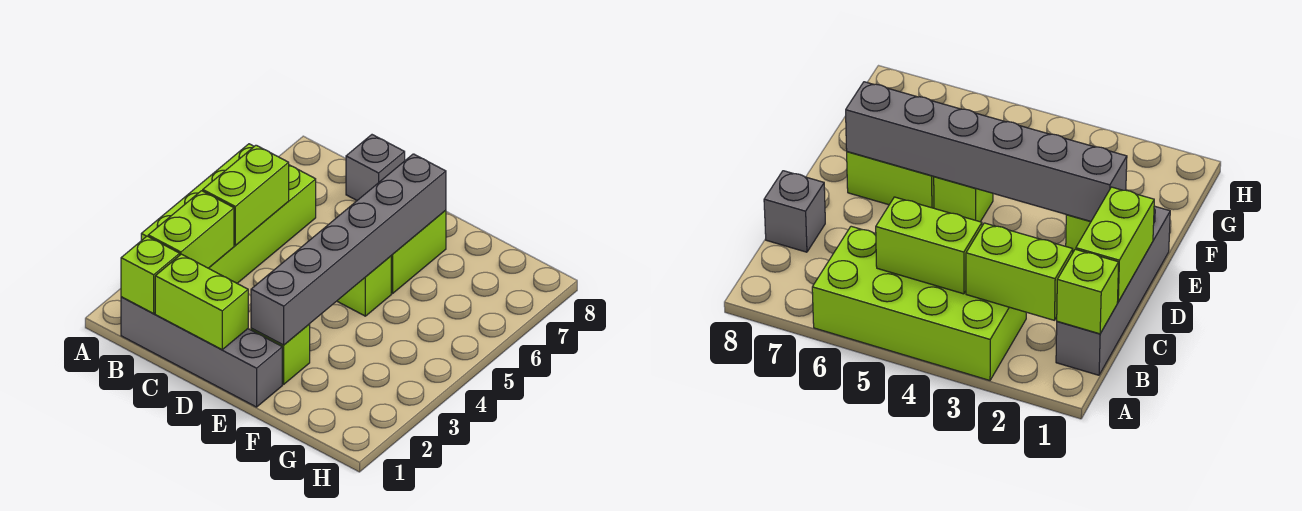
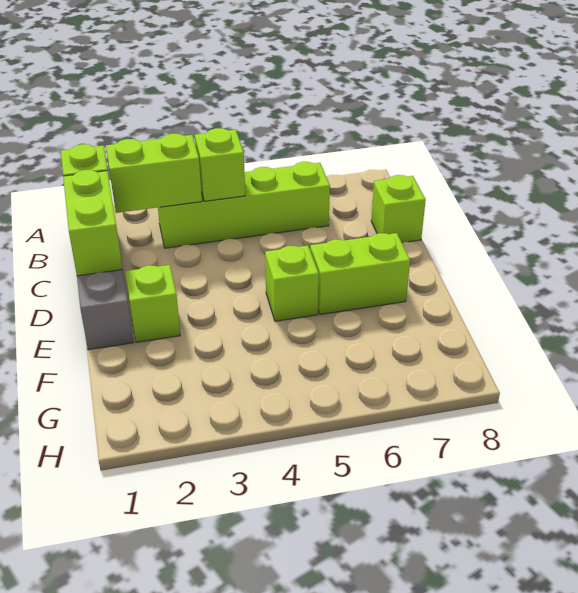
lime brick A3:B6 level 1 -> lime brick B3:B6 level 1
lime brick B4:B5 level 2 -> lime brick B4 level 2
grey brick C8 level 1 -> lime brick C8 level 1
grey brick E2:E7 level 2 -> none

